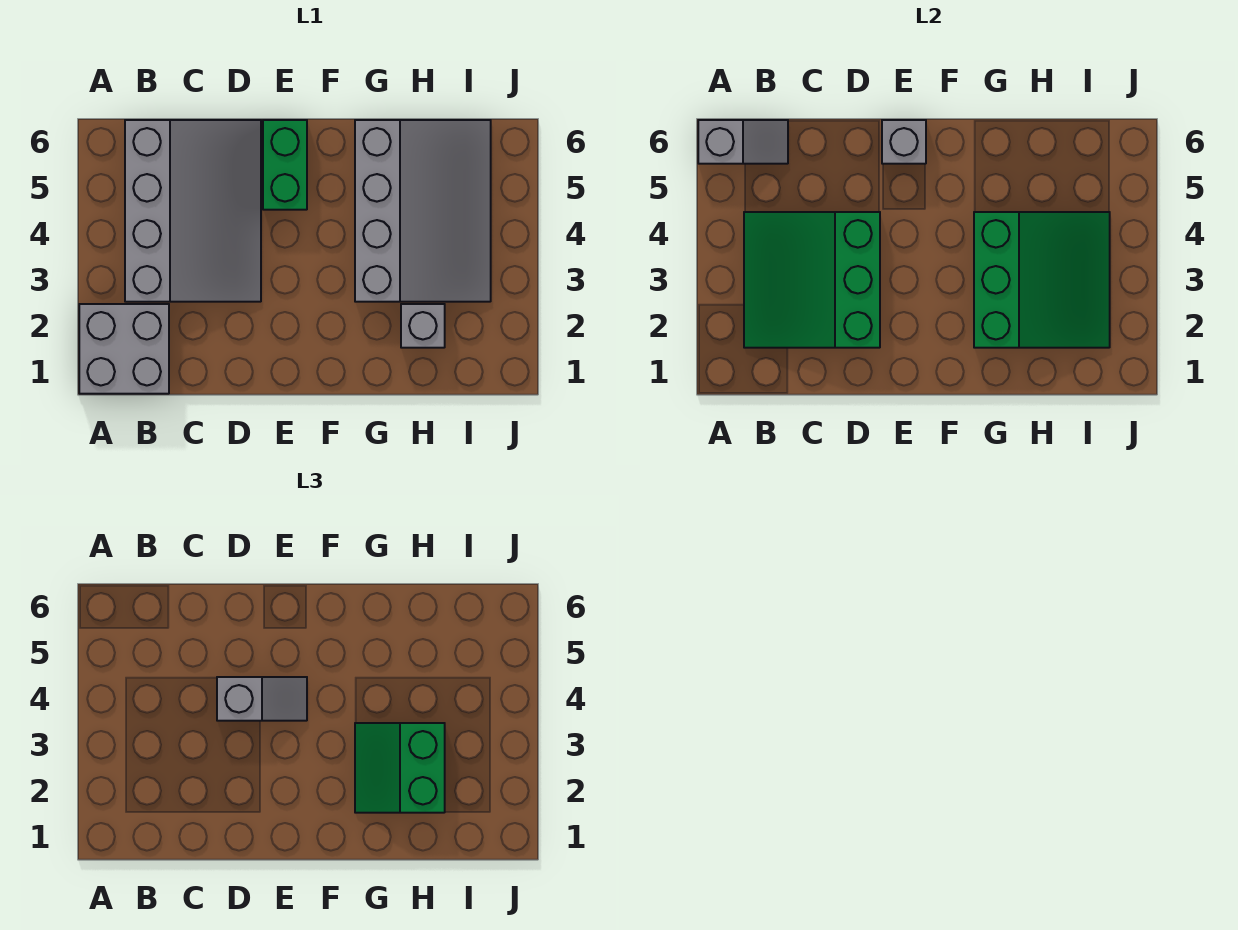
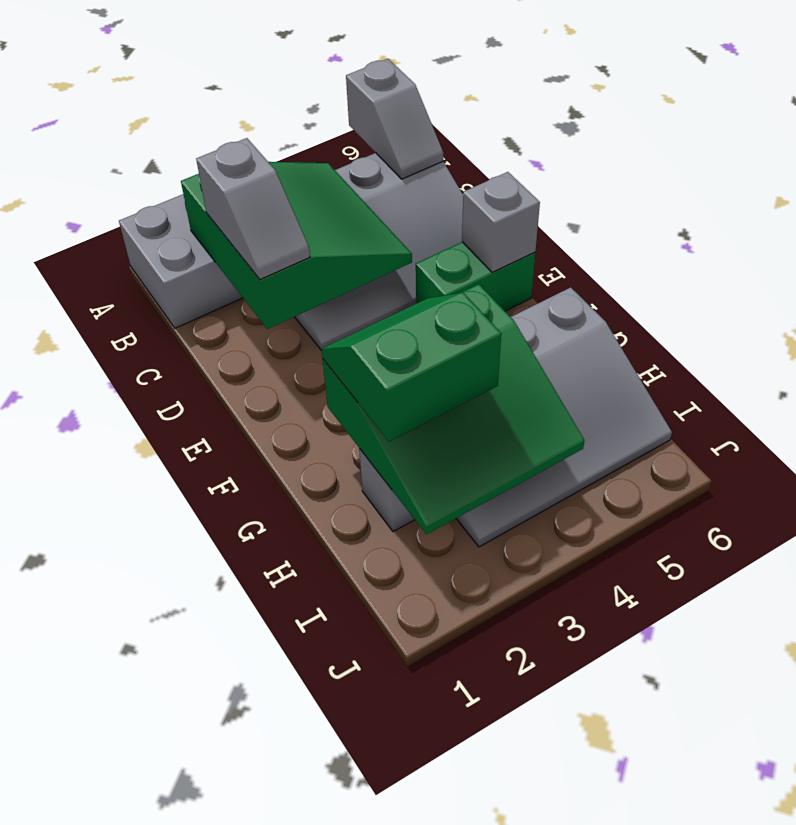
green slope B2:D4 level 2 top D -> green slope B2:D4 level 2 top 2
grey slope D4:E4 level 3 top D -> grey slope C2:D2 level 3 top C

